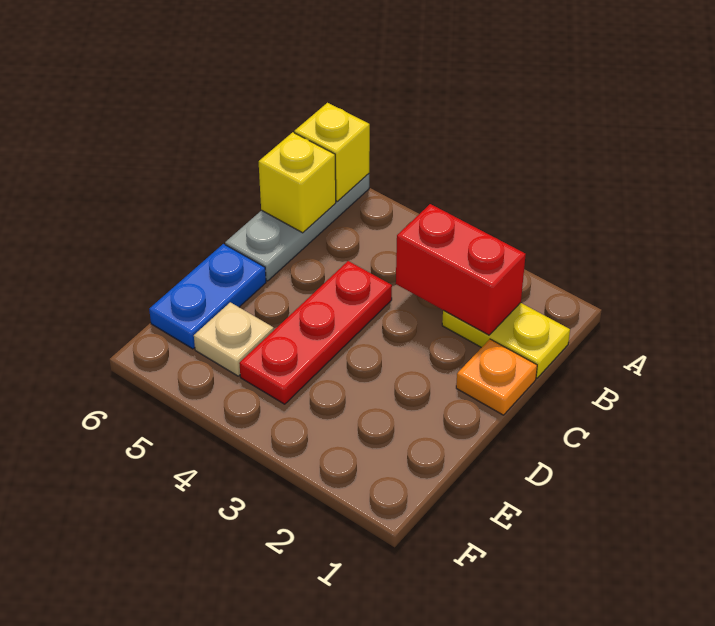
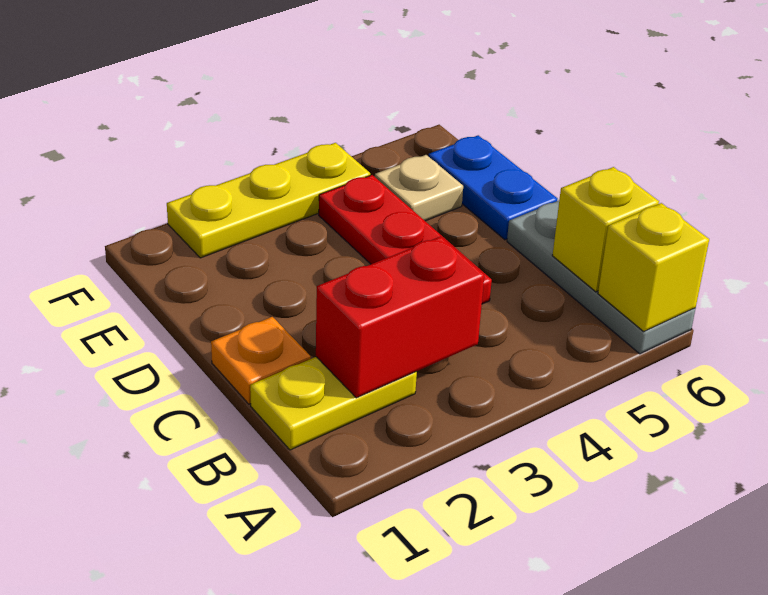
none -> yellow plate F2:F4 level 1

